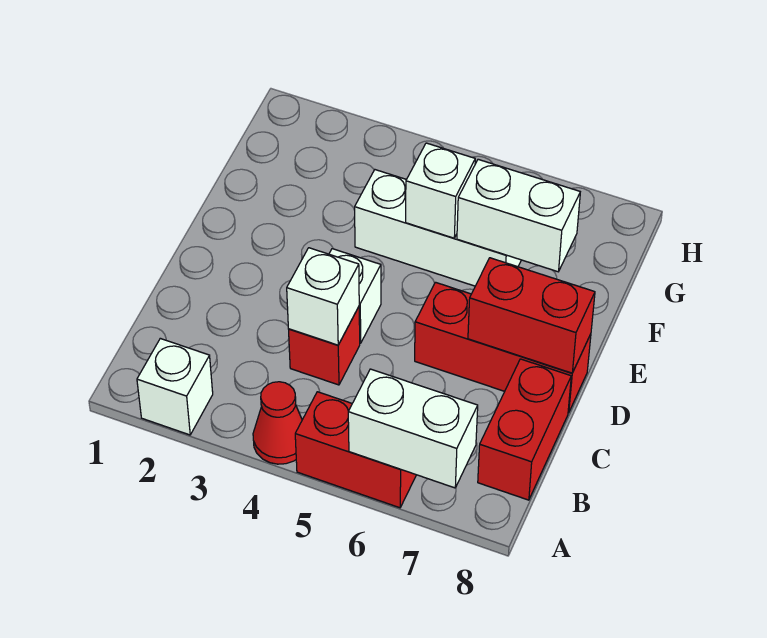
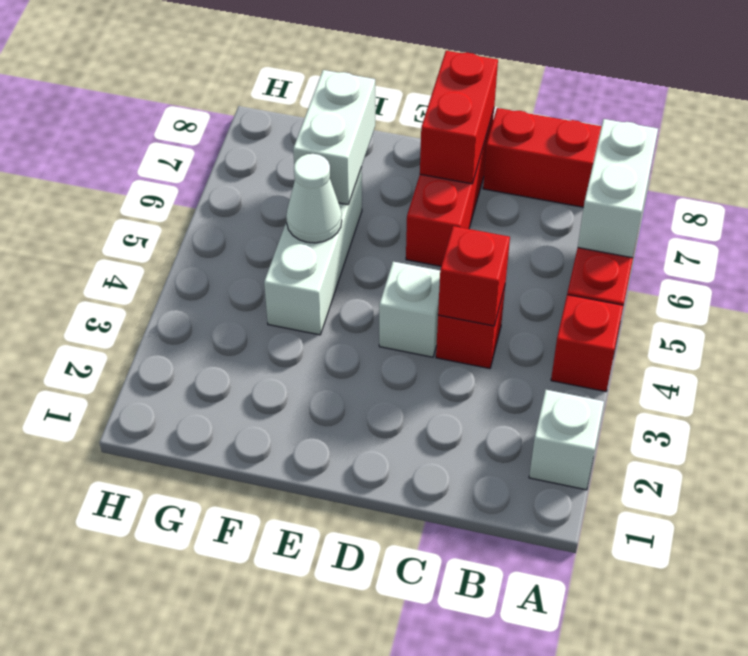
red cone A4 level 1 -> red brick A4 level 1
white brick C4 level 2 -> red brick C4 level 2
white brick F5 level 2 -> white cone F5 level 2

